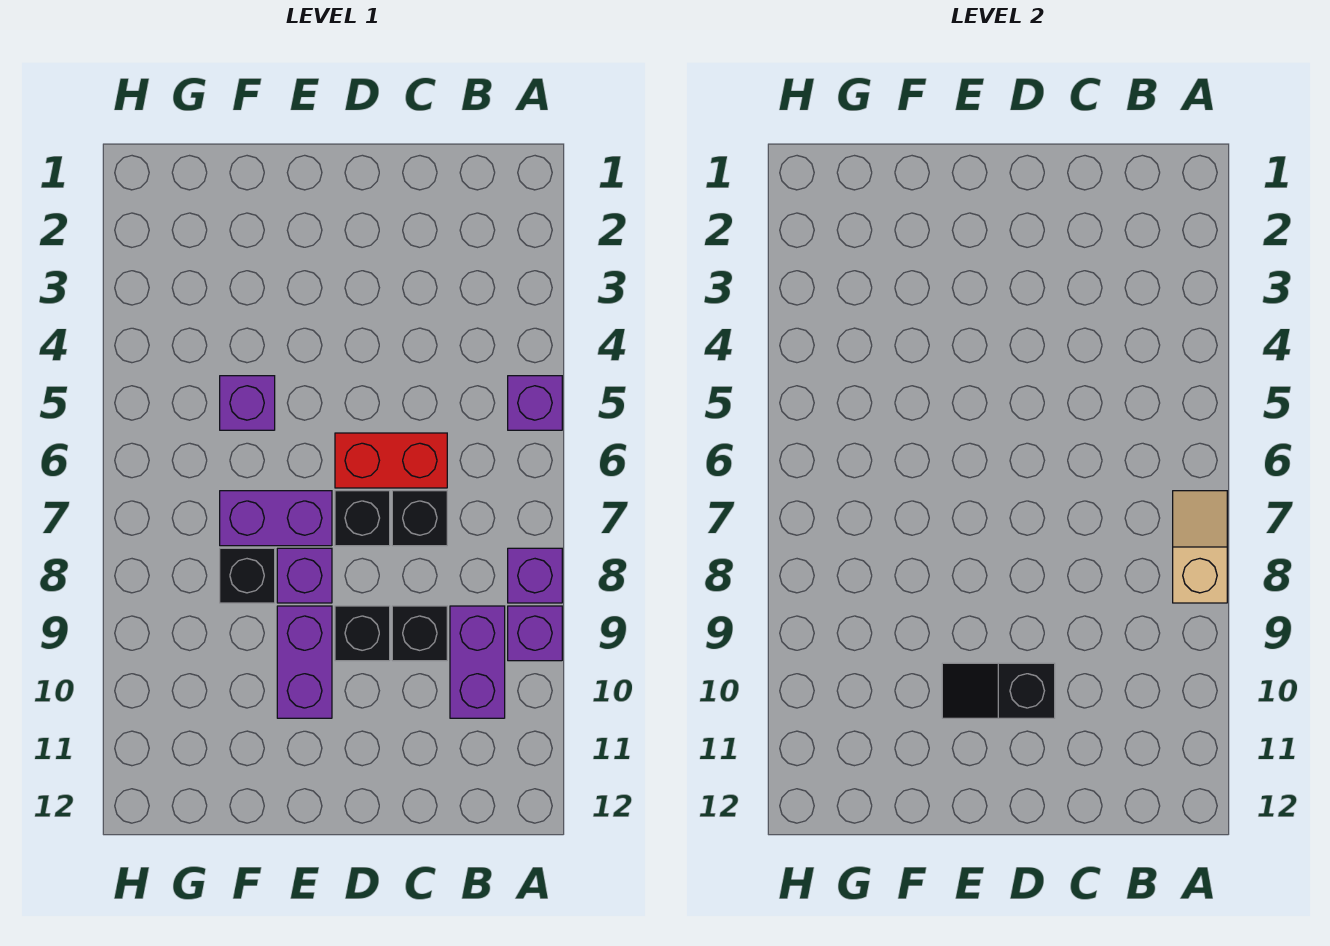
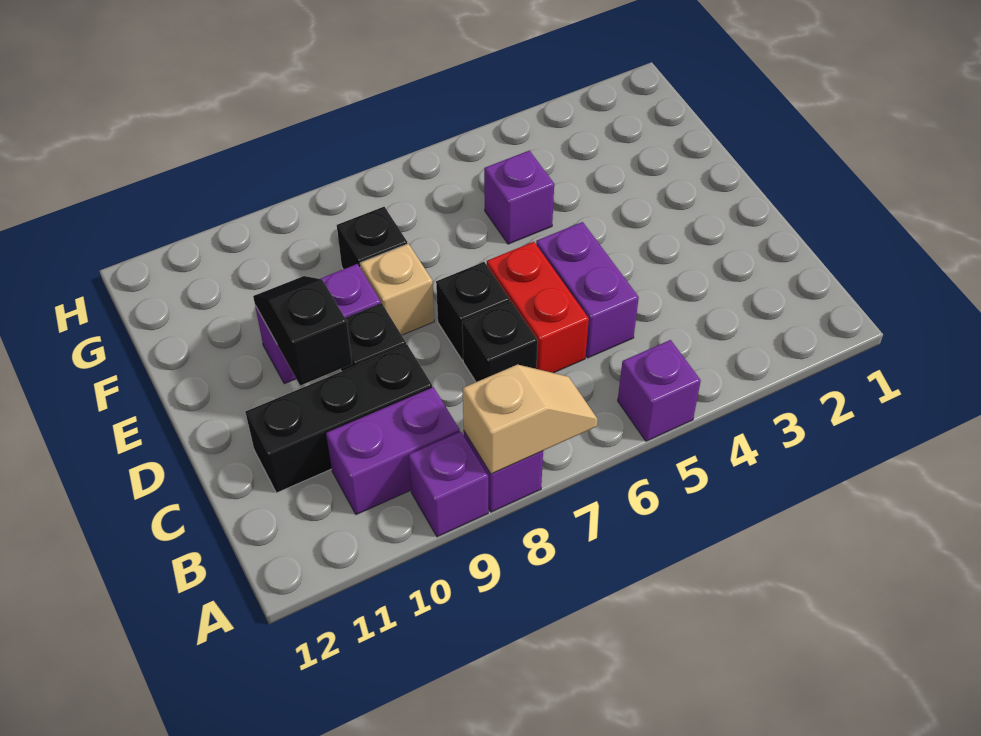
black brick C9 level 1 -> black brick C9:C11 level 1
purple brick E7:F7 level 1 -> purple brick C5:D5 level 1
purple brick E8 level 1 -> tan brick E8 level 1

